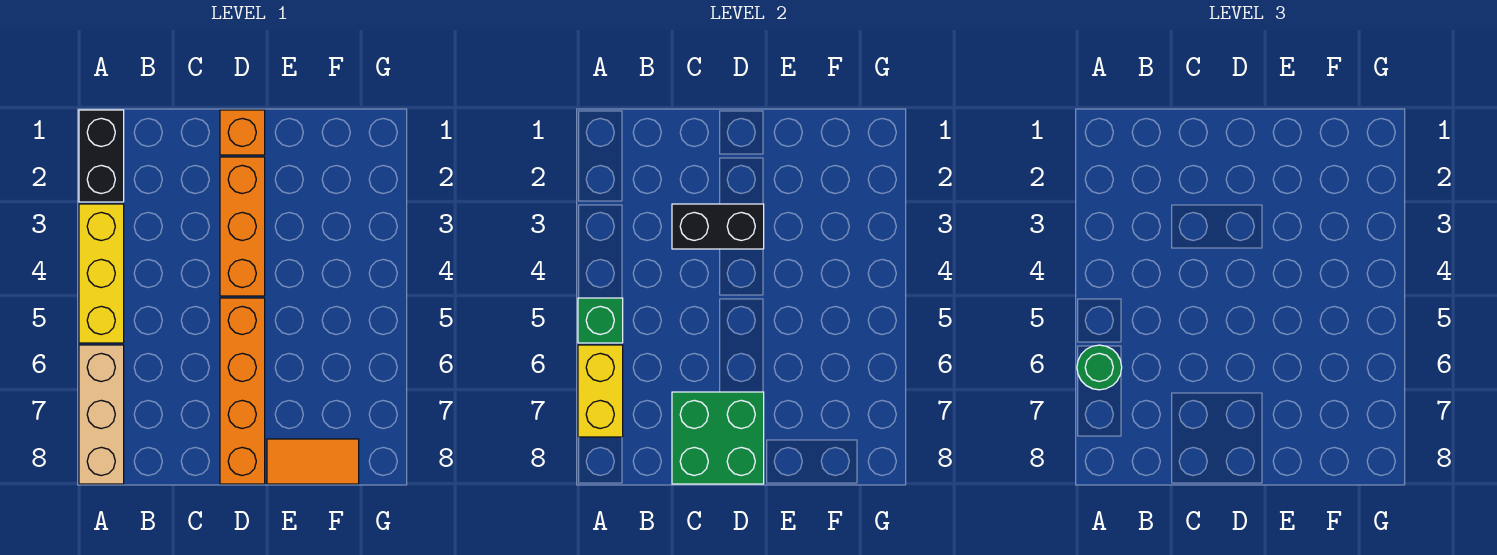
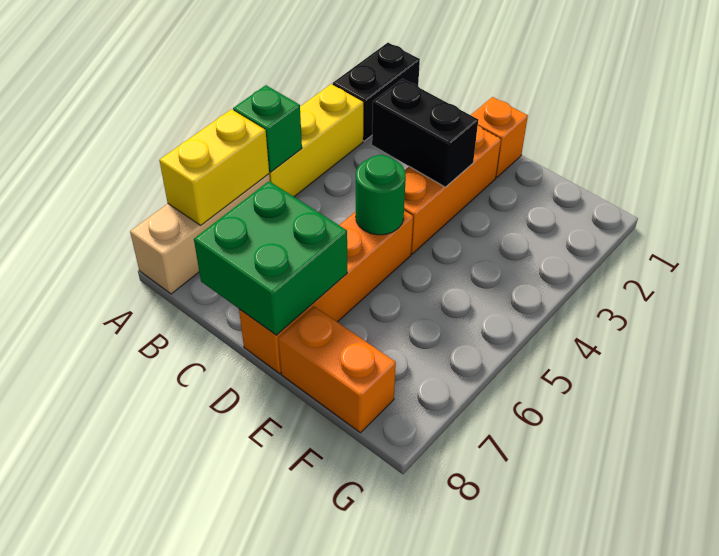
green round brick A6 level 3 -> green round brick D5 level 2
orange tile E8:F8 level 1 -> orange brick E8:F8 level 1

